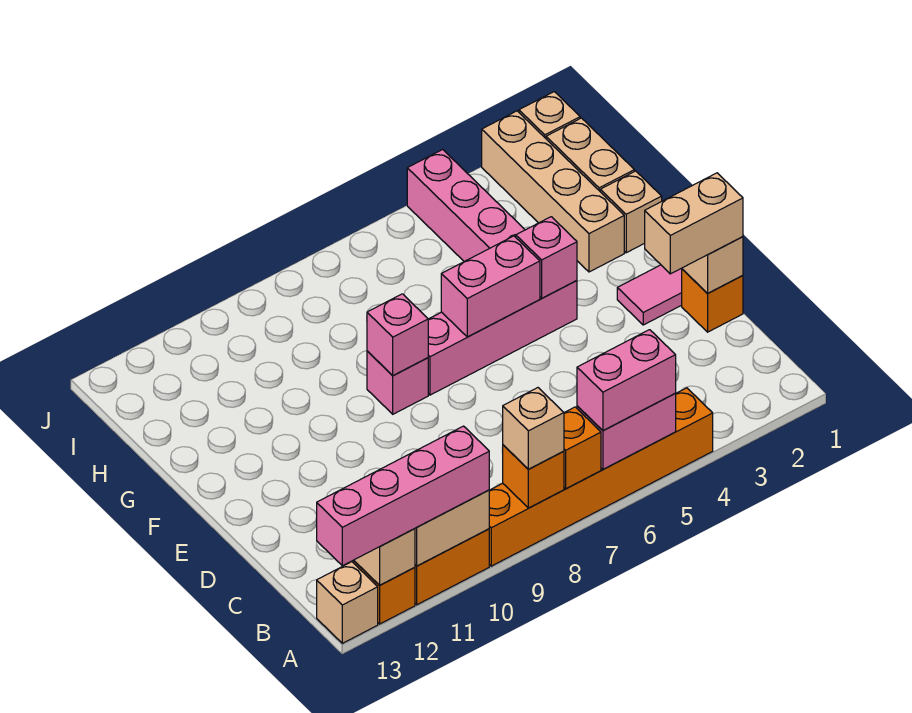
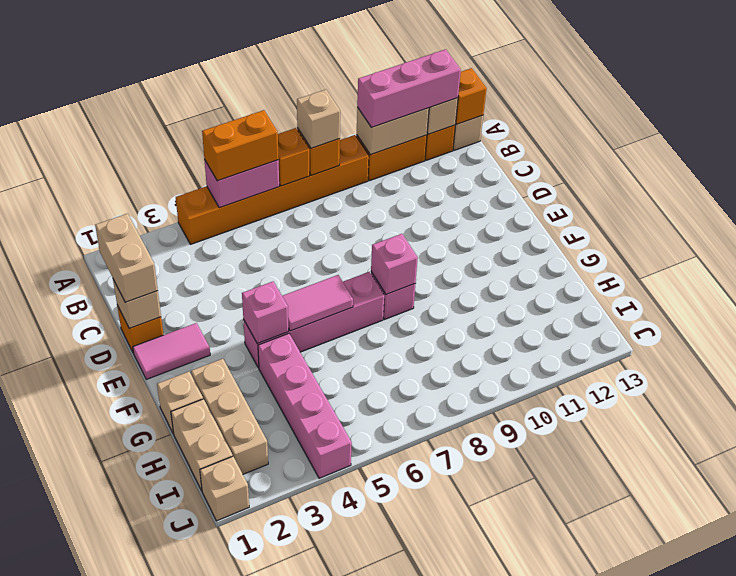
pink brick A5:A6 level 3 -> orange brick A5:A6 level 3
pink brick A10:A13 level 3 -> pink brick A10:A12 level 3
none -> orange brick A13 level 2
tan brick D1:D2 level 3 -> tan brick C1:D1 level 3
pink brick F5:F6 level 2 -> pink tile F5:F6 level 2
tan brick G2:J2 level 1 -> tan brick G2:I2 level 1

